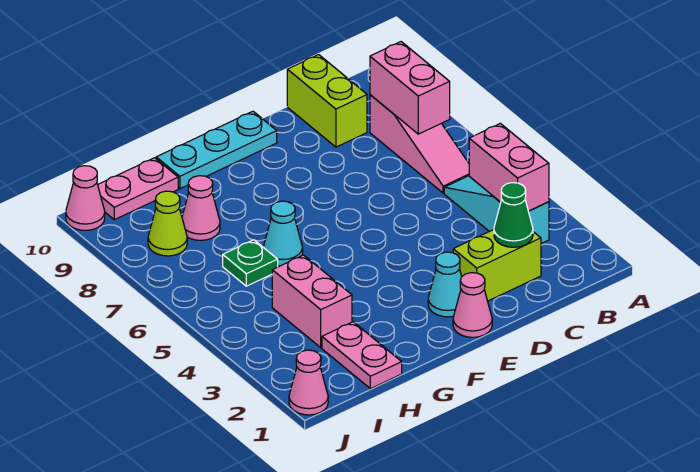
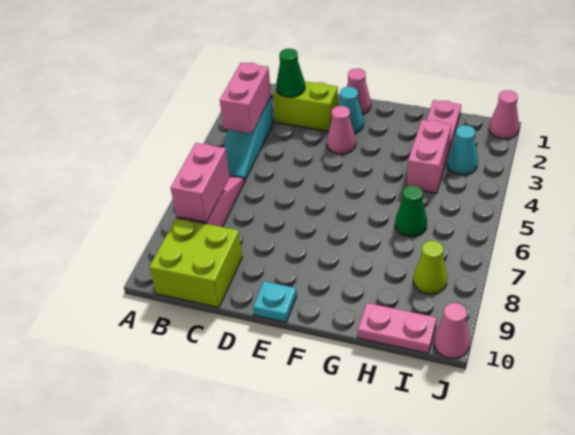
lime brick C9:C10 level 1 -> lime brick B9:C10 level 1
cyan plate E10:G10 level 1 -> cyan plate E10 level 1
cyan cone G6 level 1 -> cyan cone I3 level 1
green plate H6 level 1 -> green cone H6 level 1
pink cone H8 level 1 -> pink cone E3 level 1

